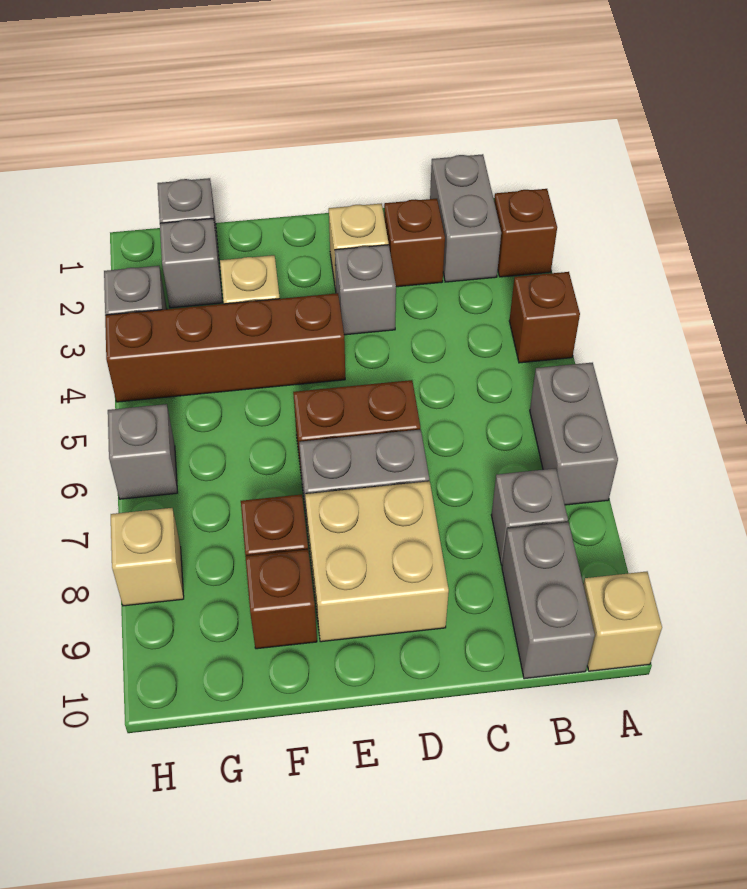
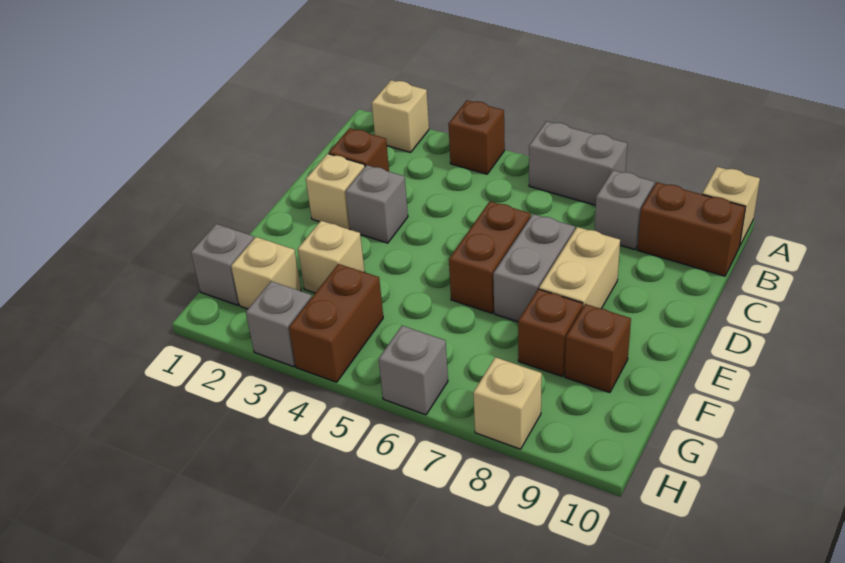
brown brick A2 level 1 -> tan brick A2 level 1
grey brick B1:B2 level 1 -> none
grey brick B9:B10 level 1 -> brown brick B9:B10 level 1
tan brick D8:E9 level 1 -> tan brick D8:E8 level 1
brown brick E4:H4 level 1 -> brown brick G4:H4 level 1
grey brick G2 level 1 -> tan brick G2 level 1

